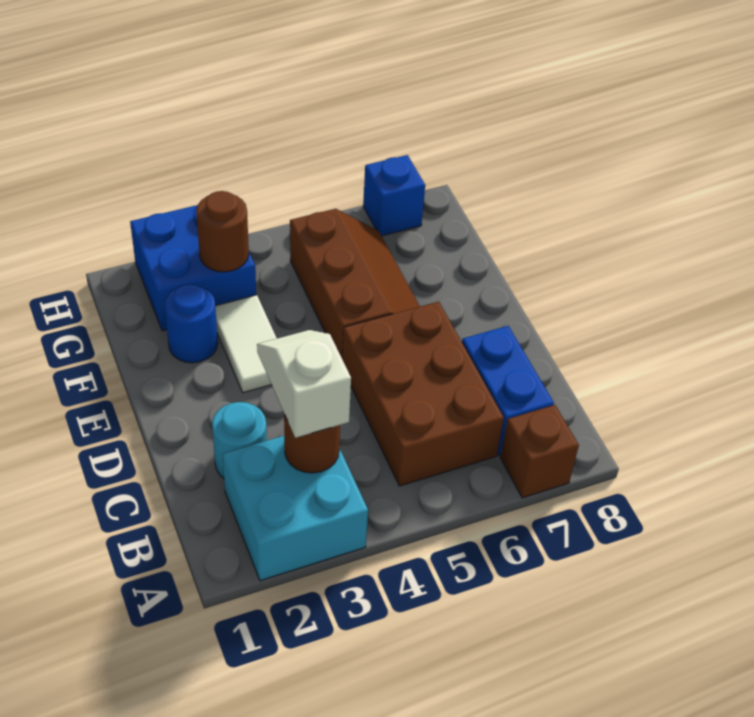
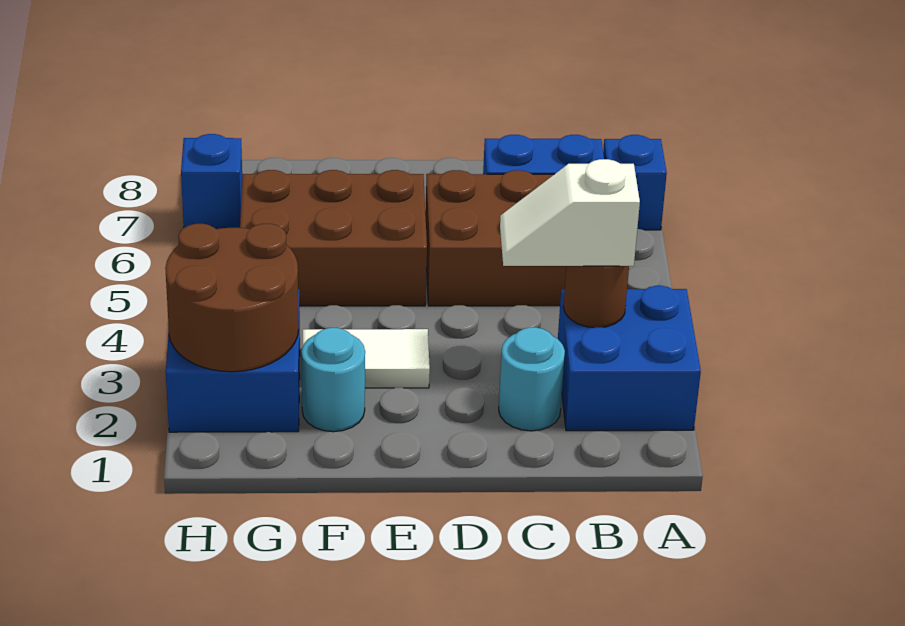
cyan brick A2:B3 level 1 -> blue brick A2:B3 level 1
brown brick A7 level 1 -> blue brick A7 level 1
brown slope E5:G6 level 1 top 5 -> brown brick E5:G6 level 1
blue round brick F2 level 1 -> cyan round brick F2 level 1
brown round brick G3 level 2 -> brown round brick G2:H3 level 2

